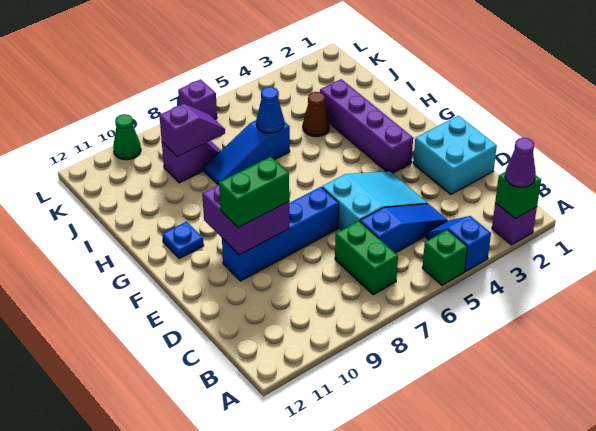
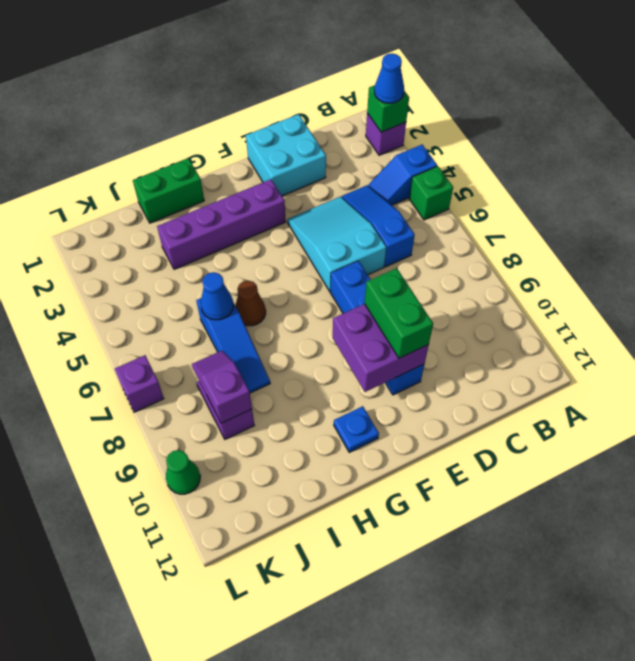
purple cone A2 level 3 -> blue cone A2 level 3
green brick B7:C7 level 1 -> green brick H1:I1 level 1
brown cone I4 level 1 -> brown cone H6 level 1

